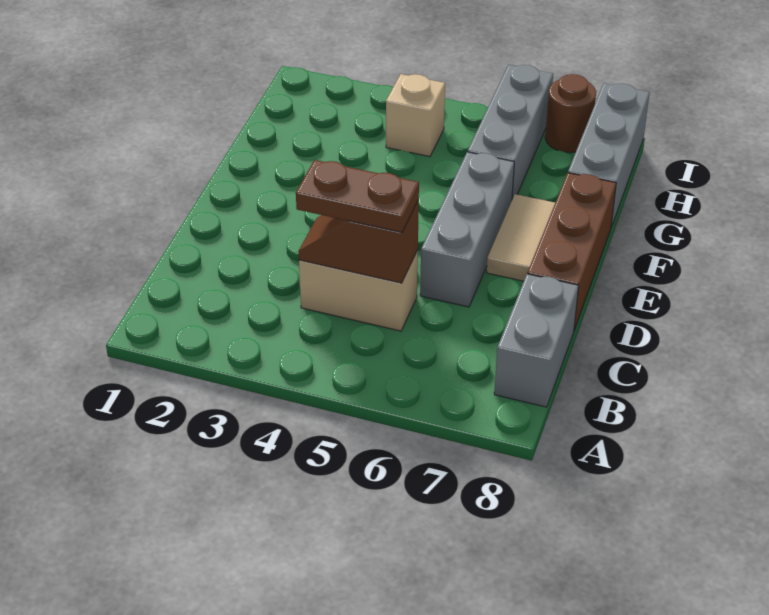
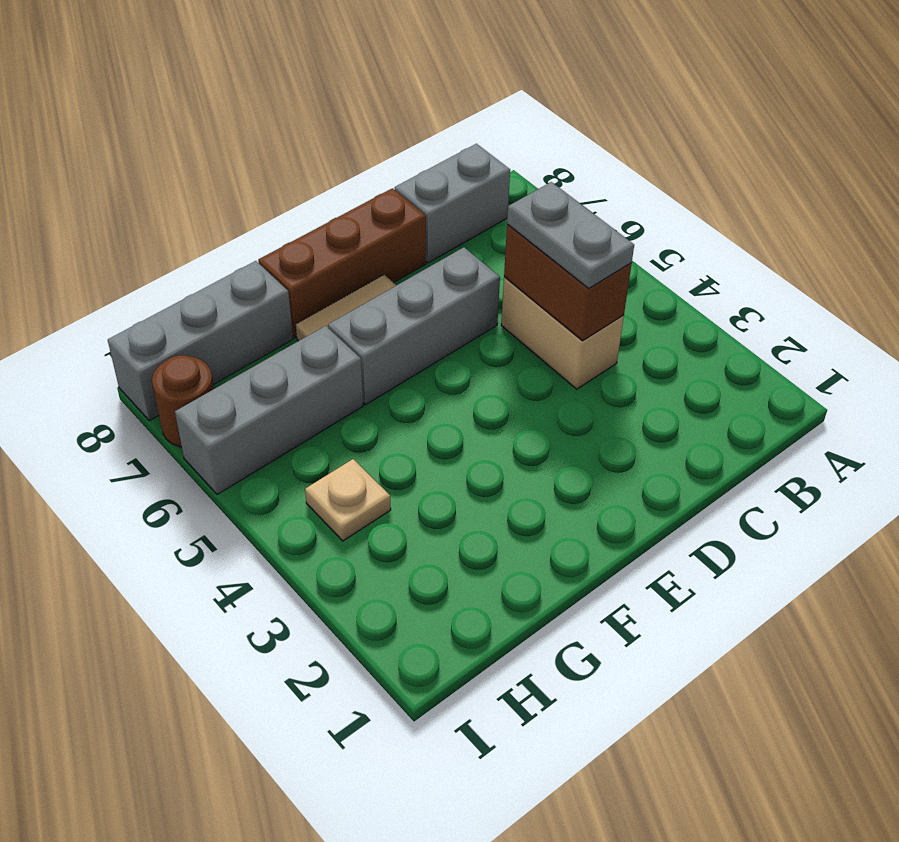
brown slope C4:C5 level 2 top 5 -> brown brick C4:C5 level 2
brown plate C4:C5 level 3 -> grey plate C4:C5 level 3
tan brick H4 level 1 -> tan plate H4 level 1

